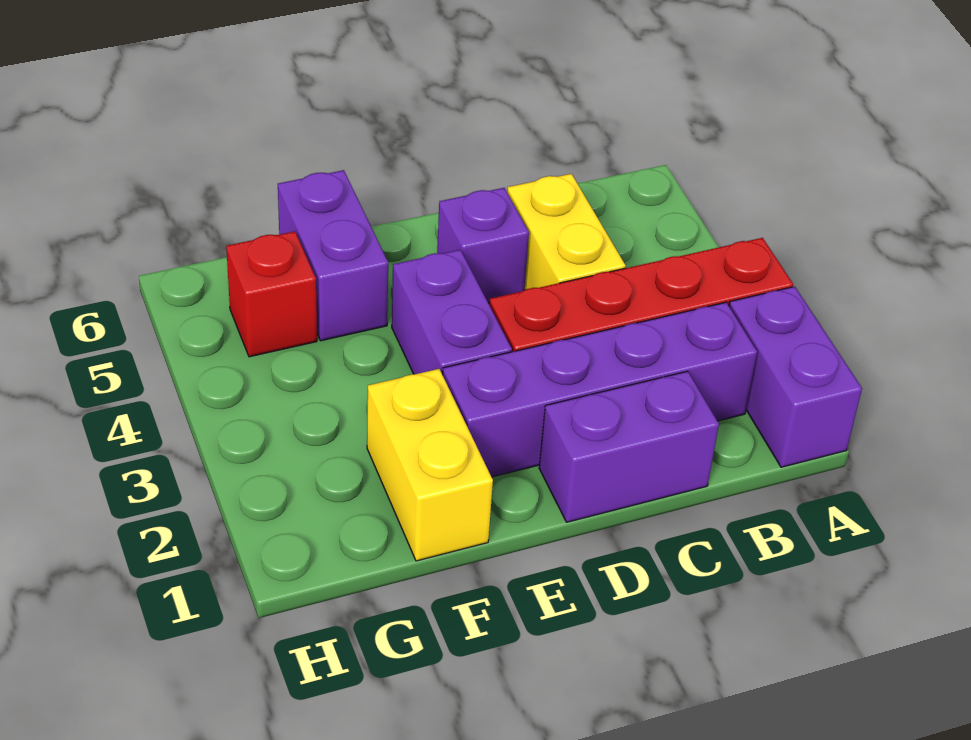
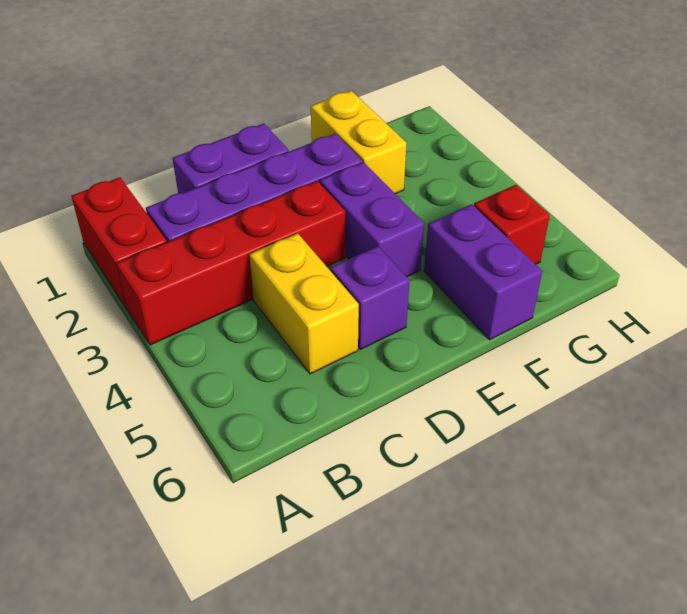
purple brick A1:A2 level 1 -> red brick A1:A2 level 1

